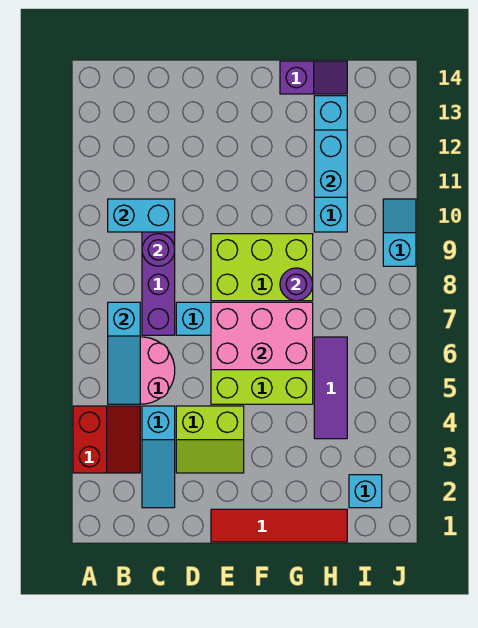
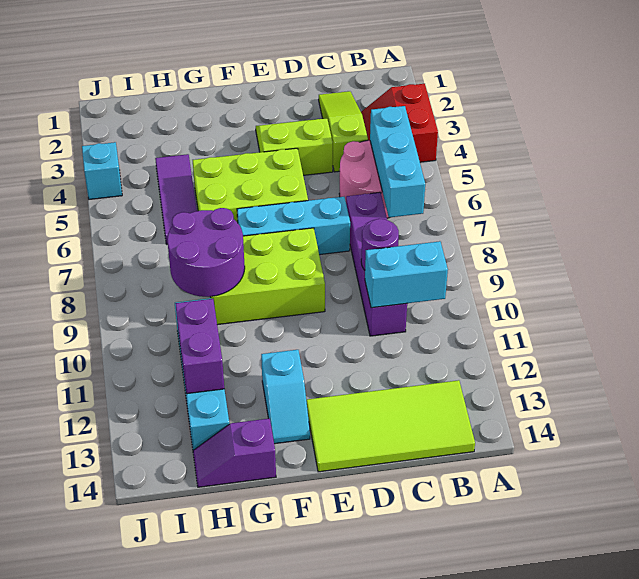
cyan slope B5:B7 level 2 top 7 -> cyan brick B5:B7 level 2
none -> lime tile B13:E14 level 1
cyan slope C2:C4 level 1 top 4 -> lime slope C2:C4 level 1 top 4
red tile E1:H1 level 1 -> none
pink brick E6:G7 level 2 -> none
purple round brick G8 level 2 -> purple round brick G8:H9 level 2
cyan brick H11:H12 level 2 -> purple brick H11:H12 level 2
cyan brick I2 level 1 -> cyan brick J4 level 1
cyan slope J9:J10 level 1 top 9 -> cyan slope F12:F13 level 1 top 12

